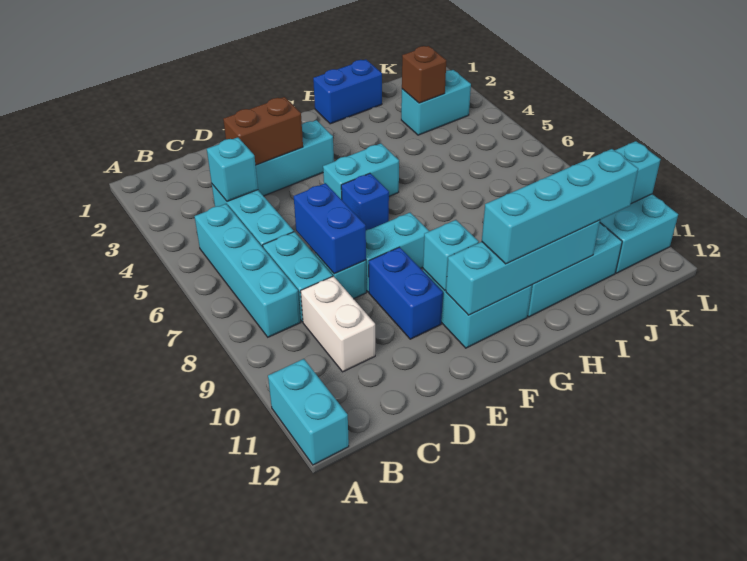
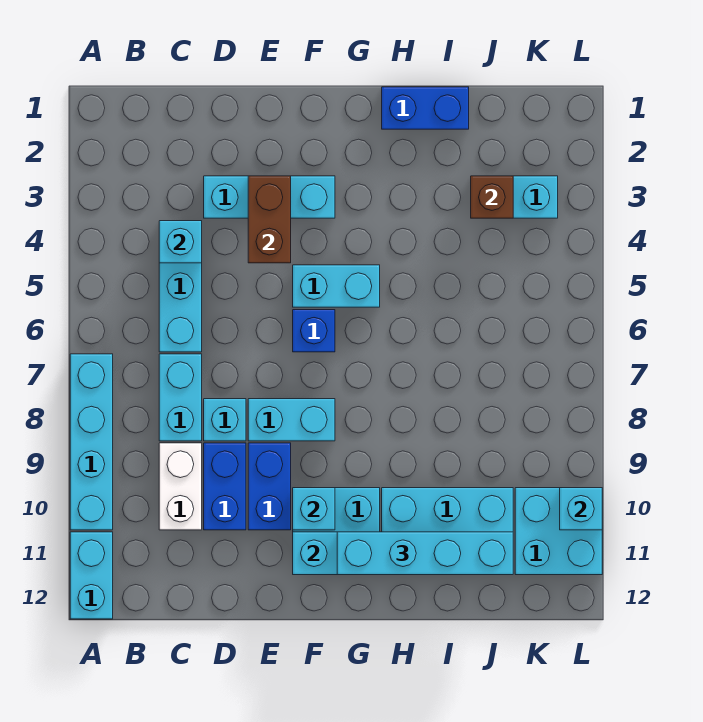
cyan brick B5:B8 level 1 -> cyan brick A7:A10 level 1
brown brick D3:E3 level 2 -> brown brick E3:E4 level 2
blue brick D7:D8 level 2 -> blue brick D9:D10 level 1

